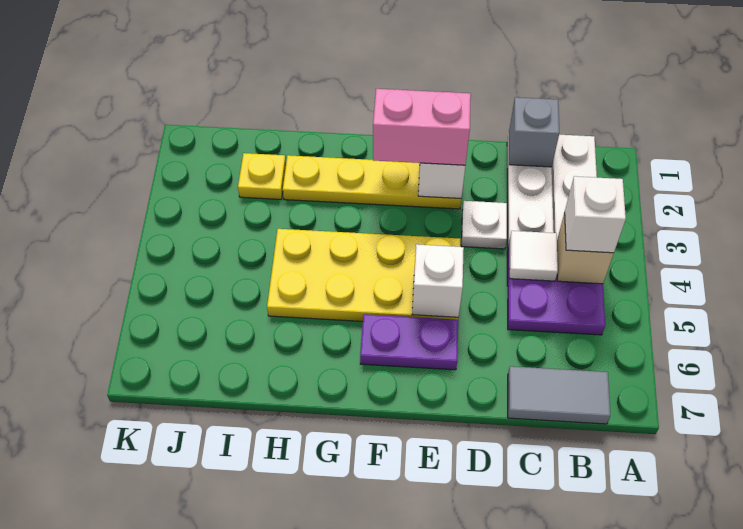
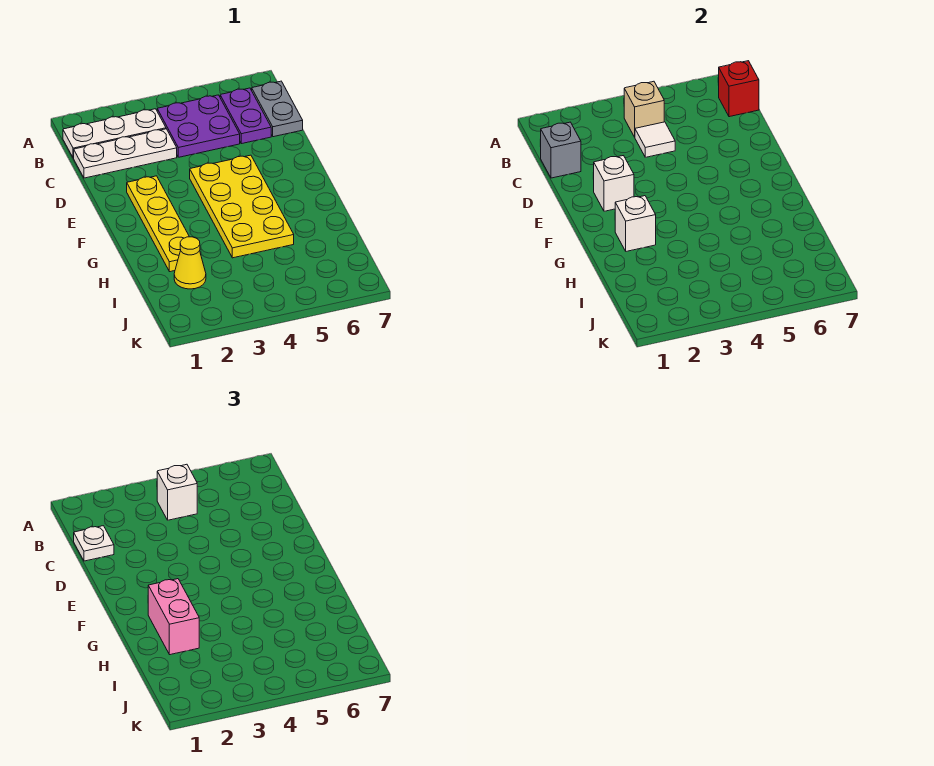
grey tile B7:C7 level 1 -> grey plate B7:C7 level 1
none -> red brick B7 level 2
white plate D3 level 1 -> white plate C1 level 3
pink brick E2:F2 level 3 -> pink brick G2:H2 level 3
white brick E5 level 2 -> white brick G2 level 2
purple plate E6:F6 level 1 -> purple plate B6:C6 level 1
yellow plate I2 level 1 -> yellow cone I2 level 1

